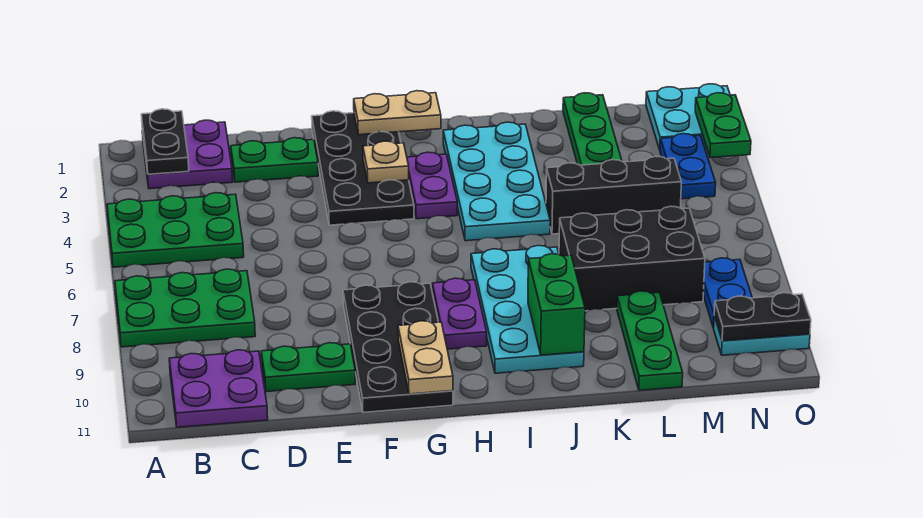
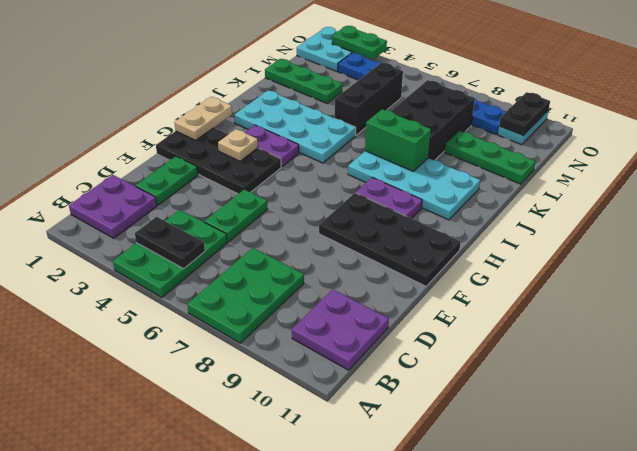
black plate B1:B2 level 2 -> black plate B4:B5 level 2
green plate D10:E10 level 1 -> green plate D5:E5 level 1
tan plate G10:G11 level 2 -> none
green brick J9:J10 level 2 -> green brick J7:J8 level 2

